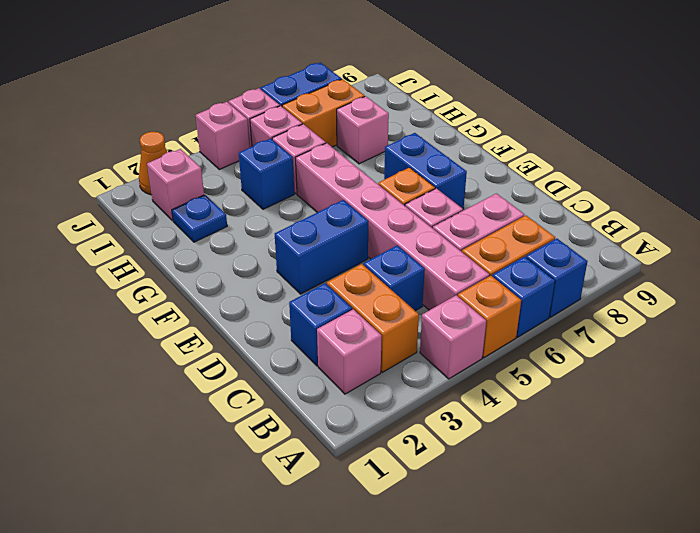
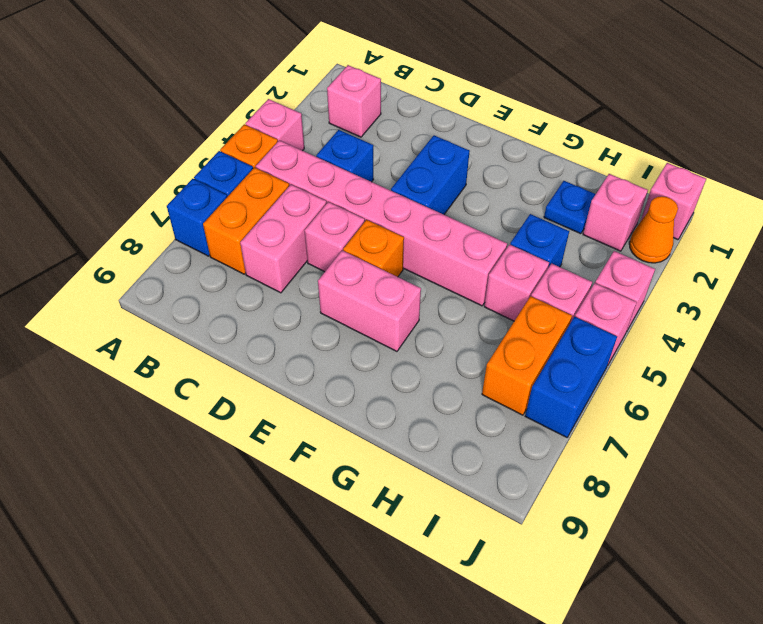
orange brick B3:C3 level 1 -> none
blue brick C2 level 1 -> none
blue brick E7:F7 level 1 -> pink brick E7:F7 level 1
pink brick H7 level 1 -> pink brick J1 level 1

